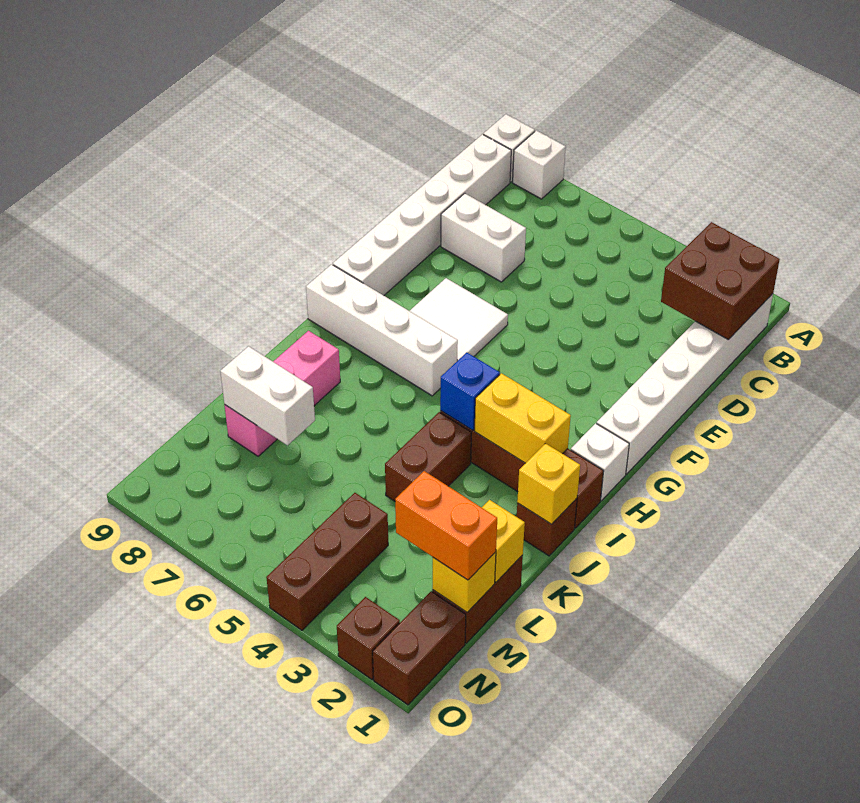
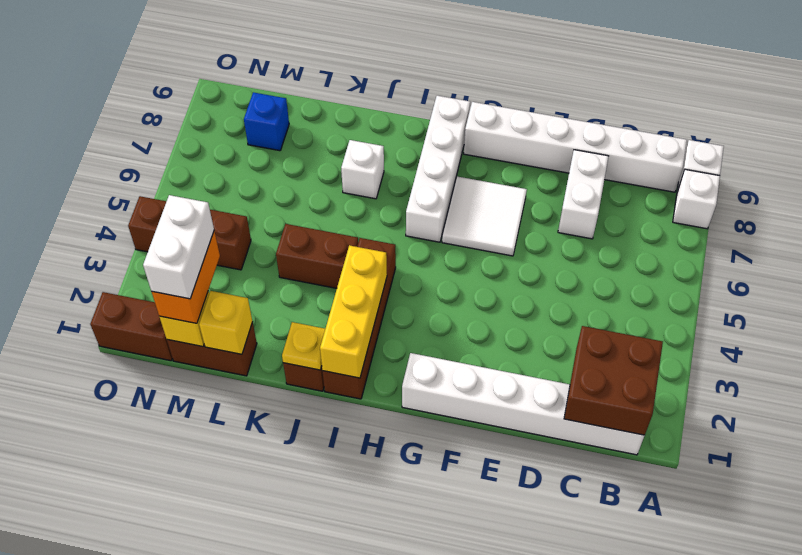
white brick H1 level 1 -> white brick J7 level 1
yellow brick I2:I3 level 2 -> yellow brick I1:I3 level 2
blue brick I4 level 2 -> blue brick M8 level 1
yellow brick J1 level 2 -> yellow plate J1 level 2
pink brick J8:L8 level 1 -> none
white brick L7:L8 level 2 -> white brick M1:M2 level 4
brown brick O2 level 1 -> none

